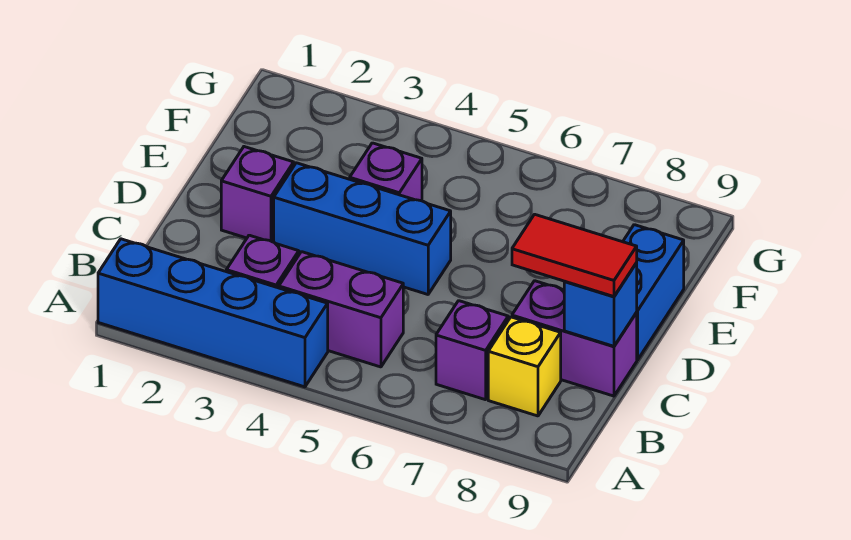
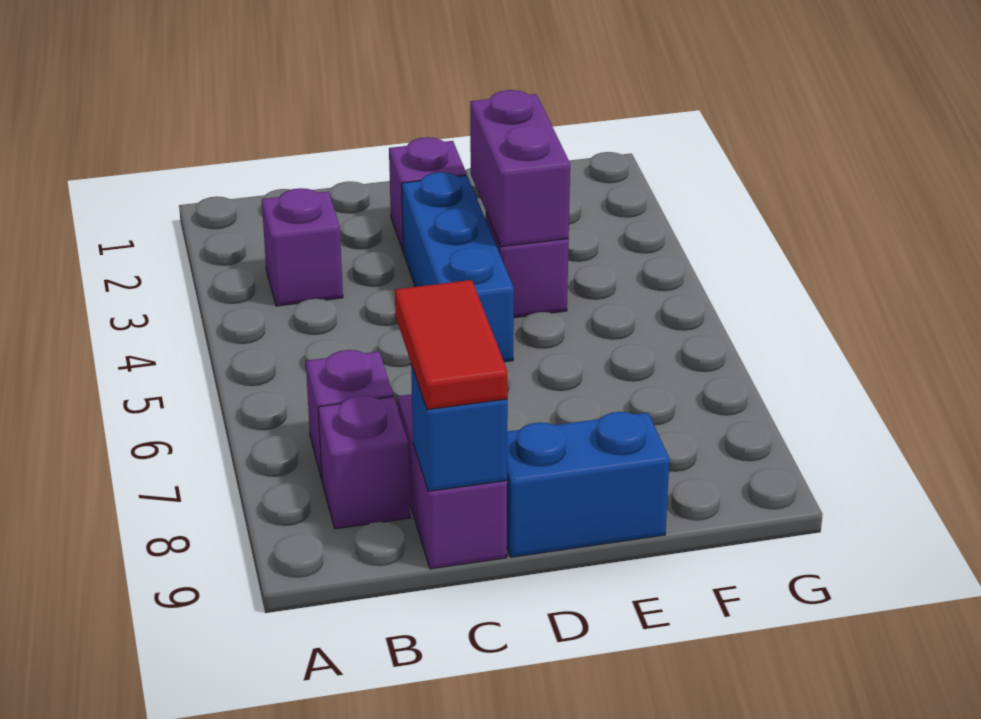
blue brick A1:A4 level 1 -> none
purple brick B4:B5 level 1 -> purple brick E3:E4 level 2
yellow brick B8 level 1 -> purple brick B8 level 1

